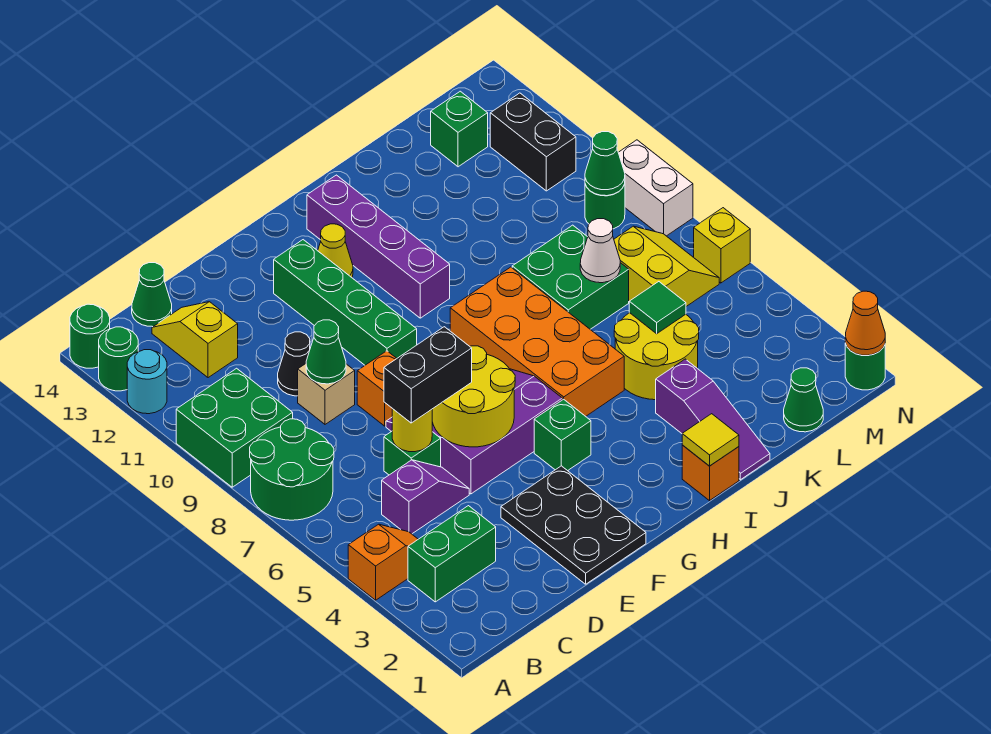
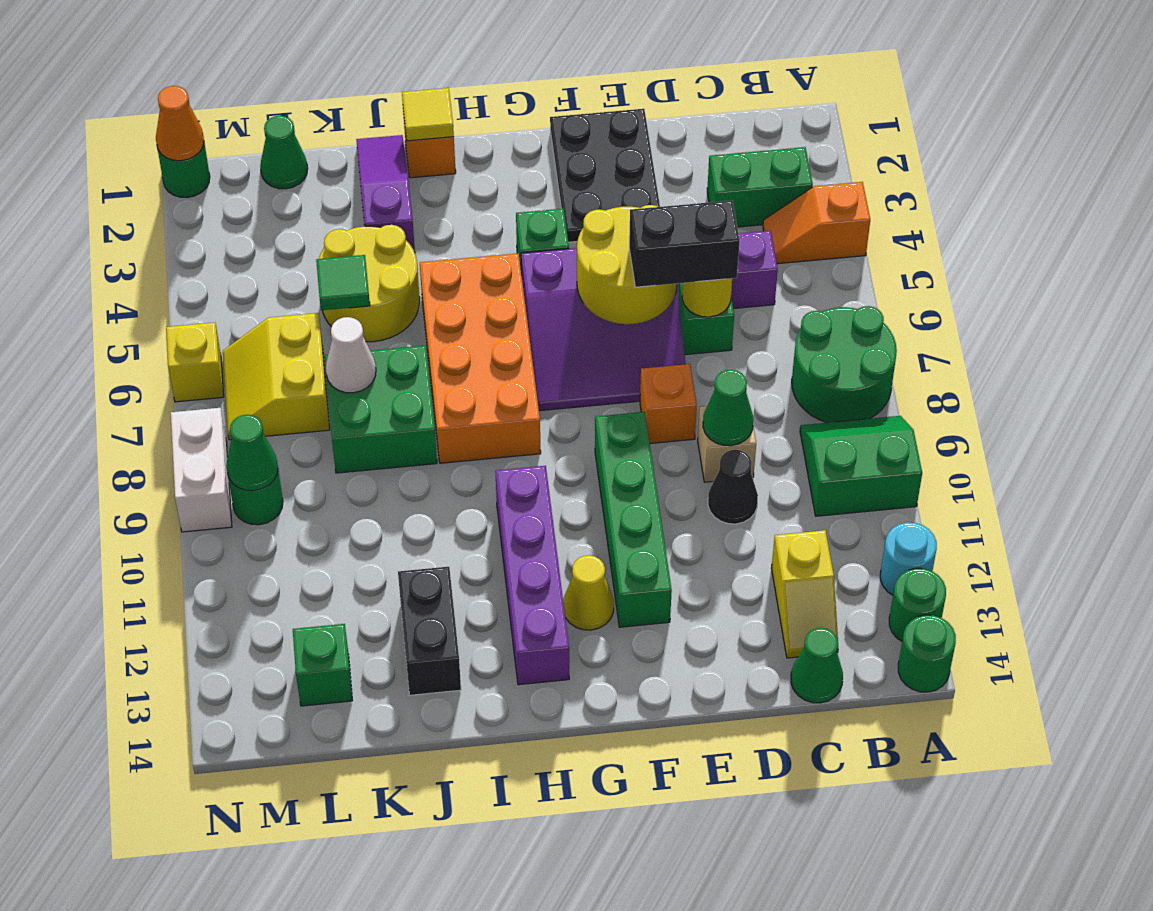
green brick A9:B10 level 1 -> green slope A9:B10 level 1 top 10
black brick M11:M12 level 1 -> black brick J12:J13 level 1

